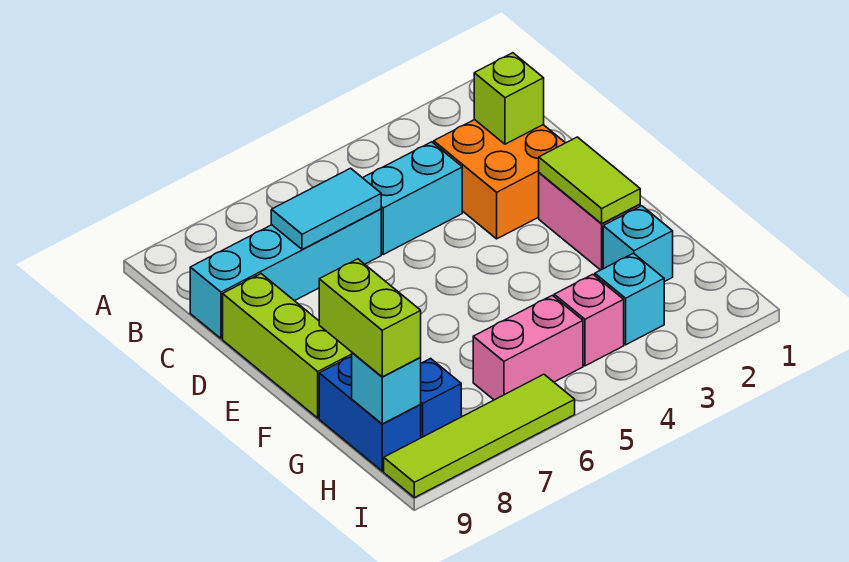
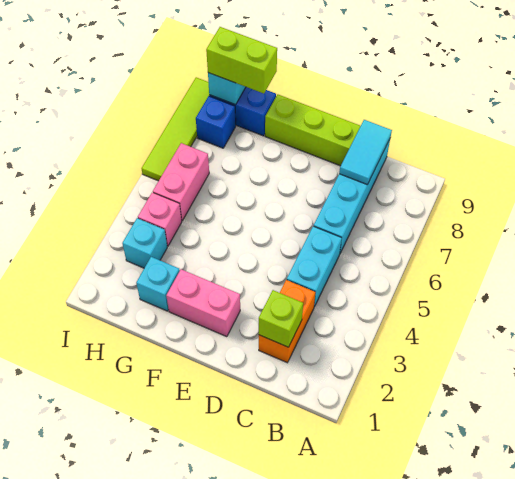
orange brick C2:D3 level 1 -> orange brick C2:C3 level 1
cyan tile C6:C7 level 2 -> cyan tile C8:C9 level 2
lime tile E2:F2 level 2 -> none

